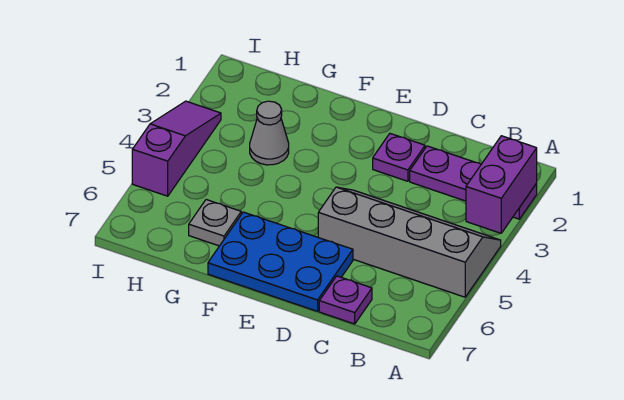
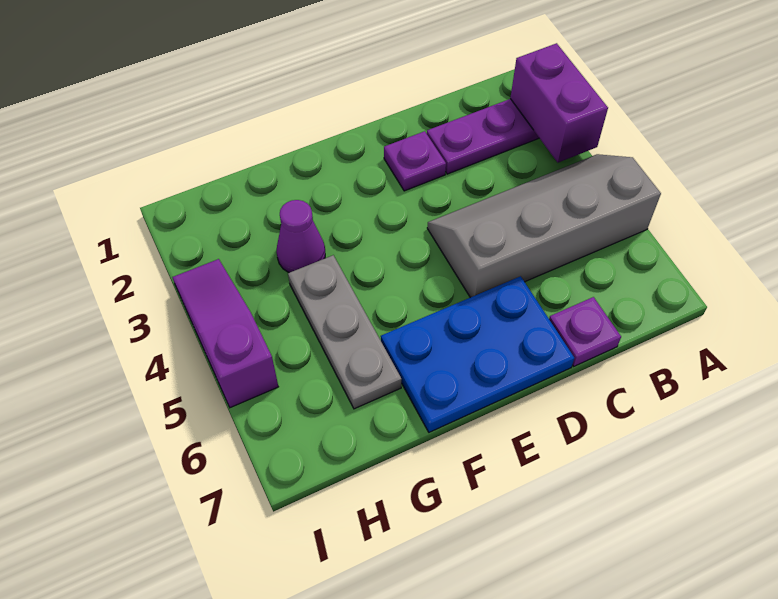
grey cone G3 level 1 -> purple cone G3 level 1
grey plate G6 level 1 -> grey plate G4:G6 level 1

